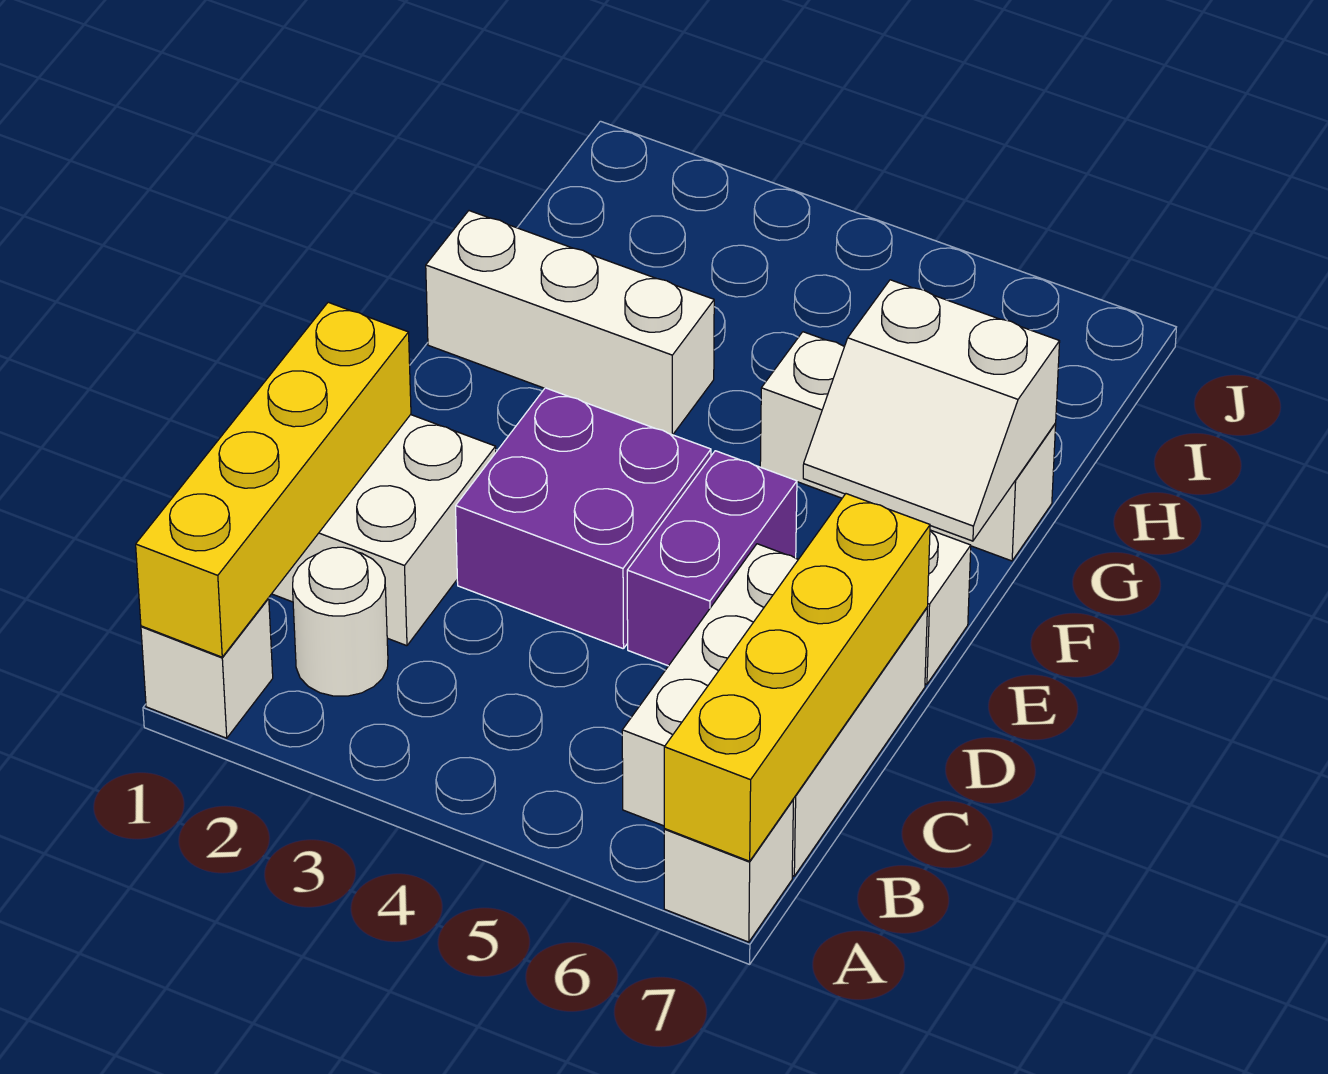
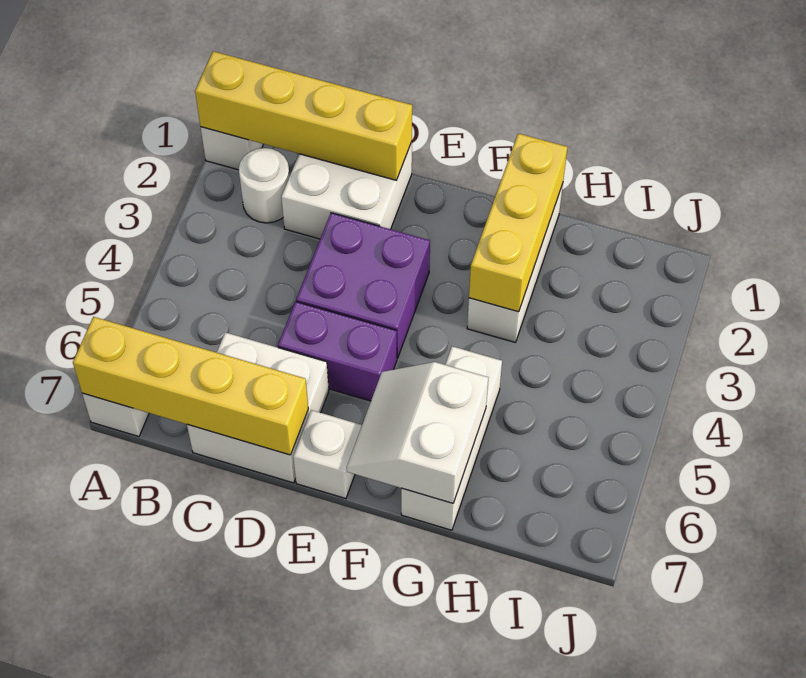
white brick B6:D7 level 1 -> white brick C6:D7 level 1
none -> yellow brick G1:G3 level 2

